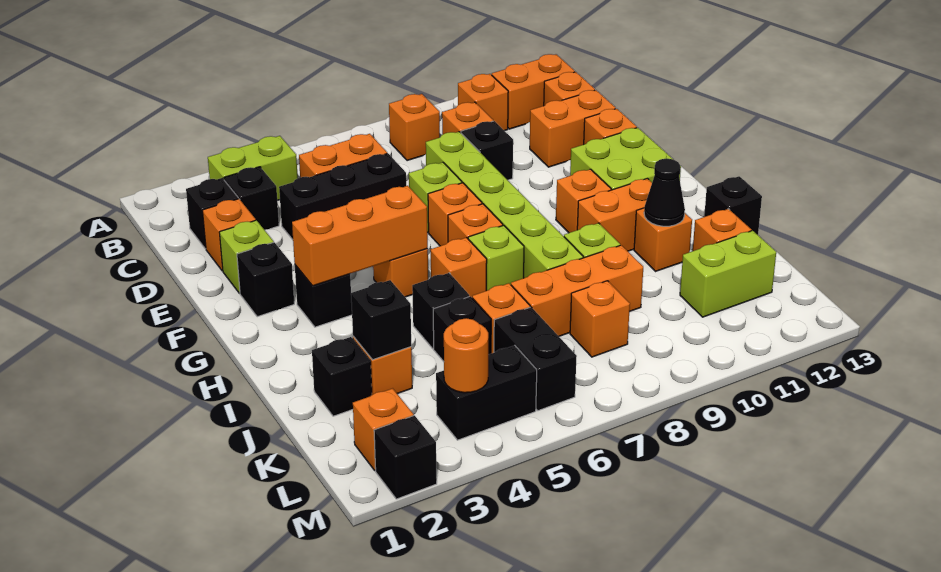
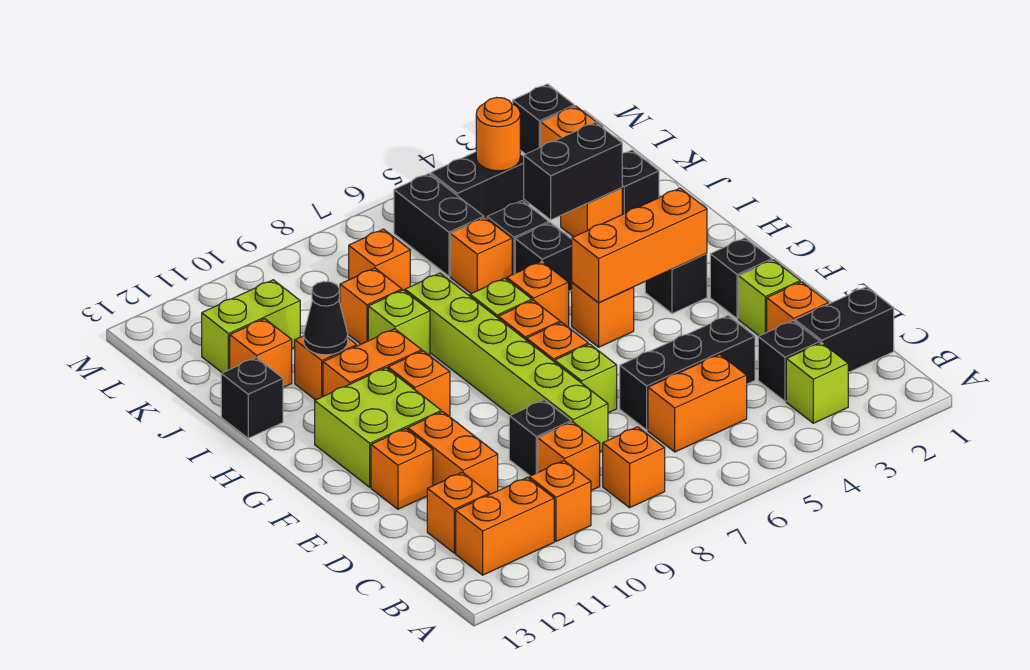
lime brick B3:B4 level 1 -> lime brick B3 level 1
black brick C2 level 1 -> black brick C1:C2 level 1
orange brick D11:D12 level 1 -> orange brick D11:E11 level 1
black brick J3 level 2 -> black brick J3:J4 level 2
orange brick J7:J9 level 1 -> orange brick J9 level 1

